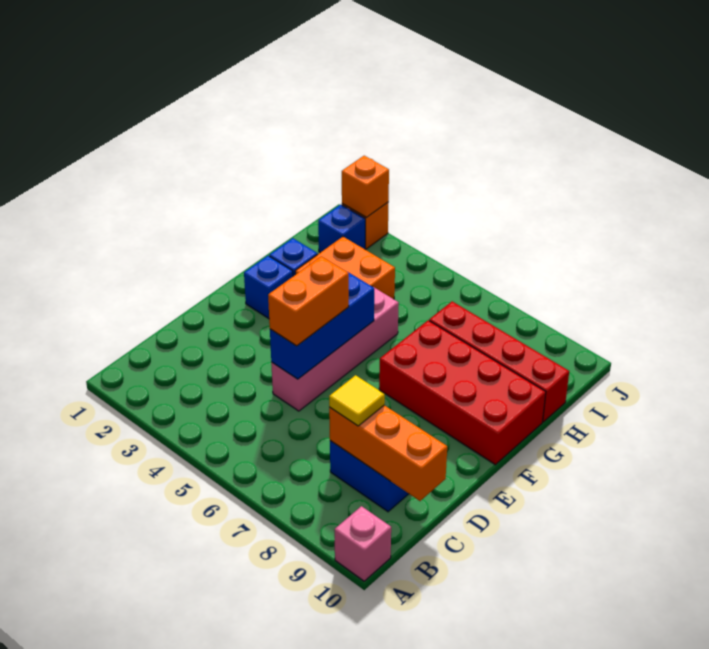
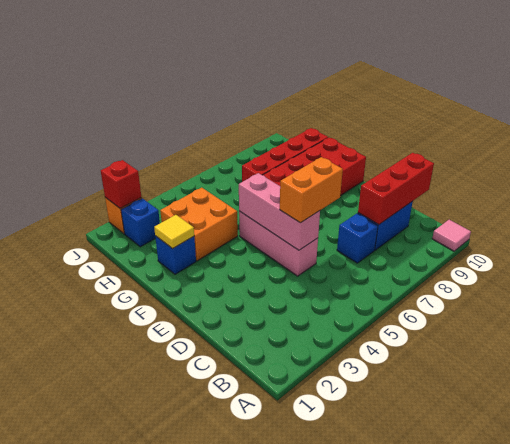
pink brick A10 level 1 -> pink tile A10 level 1
orange brick C8:C10 level 2 -> red brick C8:C10 level 2
yellow tile C8 level 3 -> yellow tile G2 level 2
pink brick D5:G5 level 1 -> pink brick D5:F5 level 1
blue brick D5:F5 level 2 -> pink brick D5:F5 level 2
orange brick D5:E5 level 3 -> orange brick D5:D6 level 3
blue brick F2 level 1 -> blue brick C7 level 1
orange brick J2 level 2 -> red brick J2 level 2

